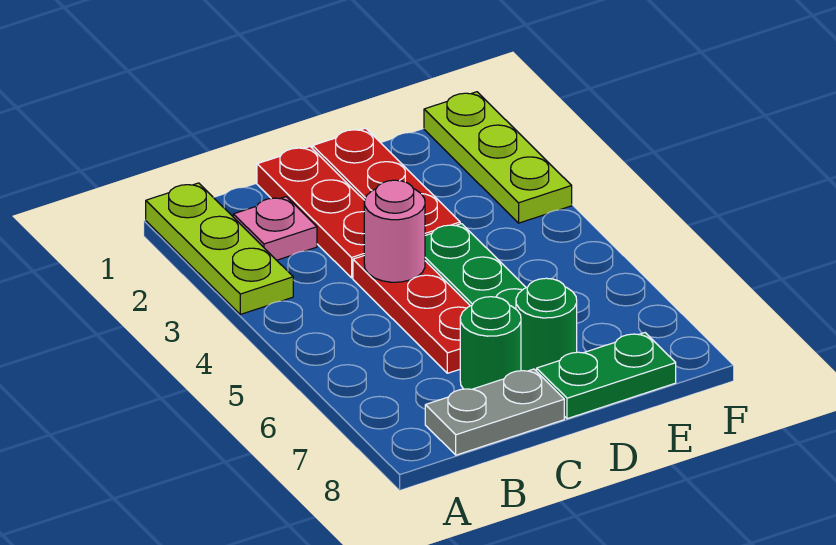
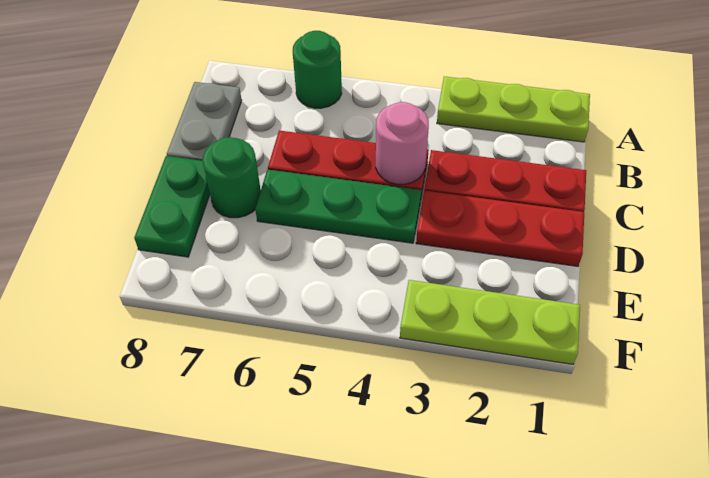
pink plate B2 level 1 -> none
green round brick C7 level 1 -> green round brick A6 level 1

